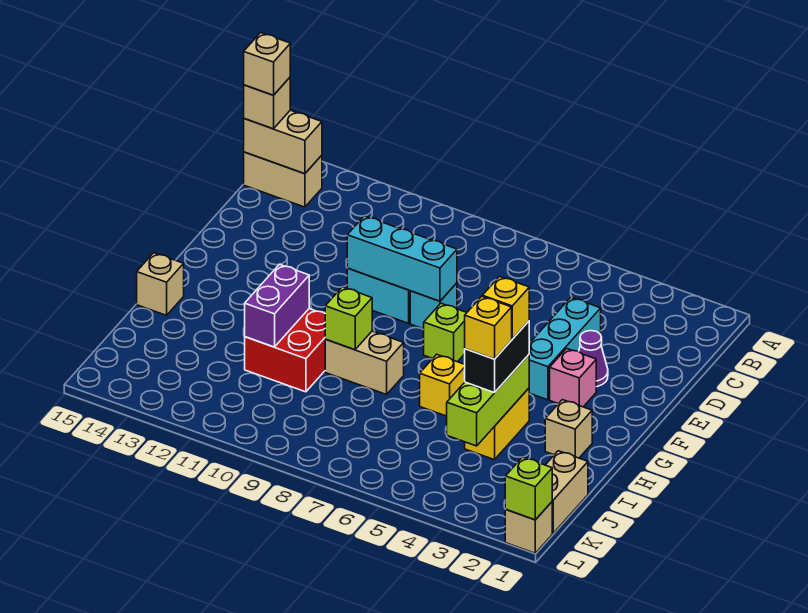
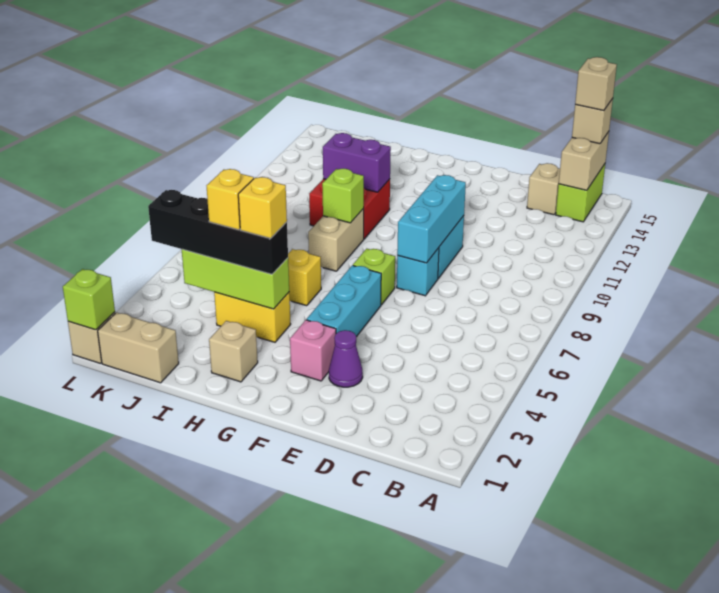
tan brick B14:B15 level 1 -> lime brick B14:B15 level 1
cyan brick D4:F4 level 1 -> cyan brick F4:F6 level 1
black brick H4:I4 level 3 -> black brick H4:K4 level 3
tan brick H15 level 1 -> tan brick C14 level 1

